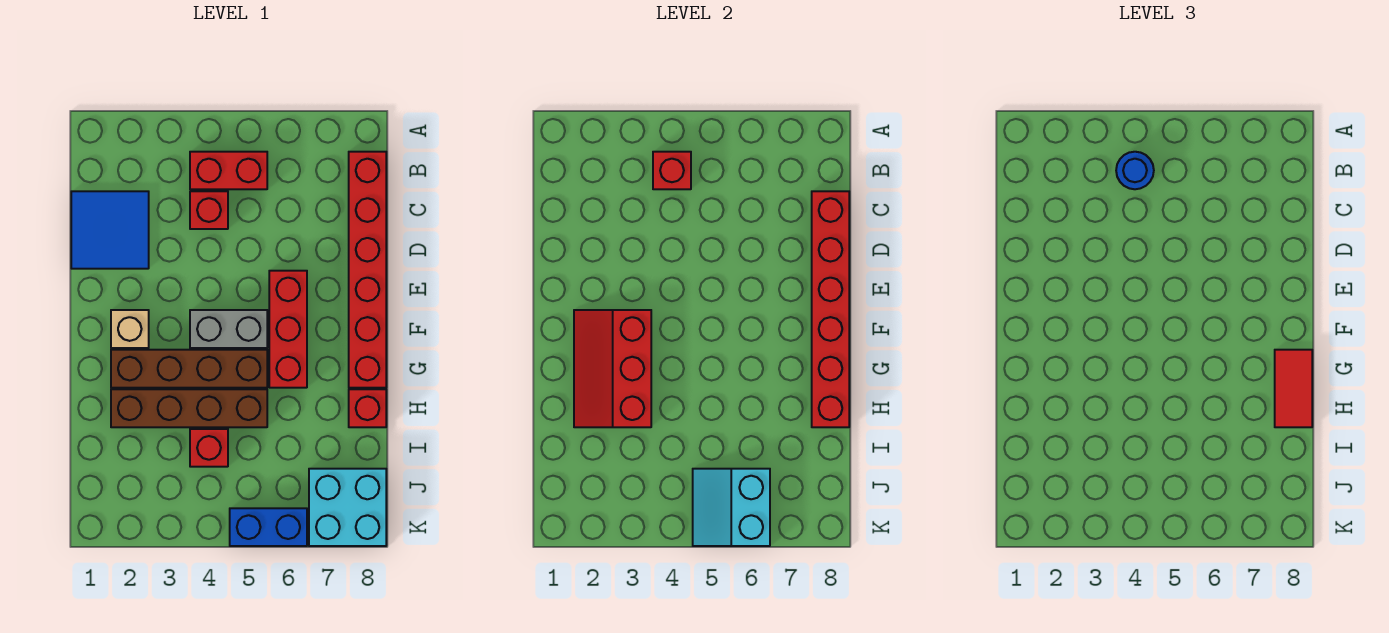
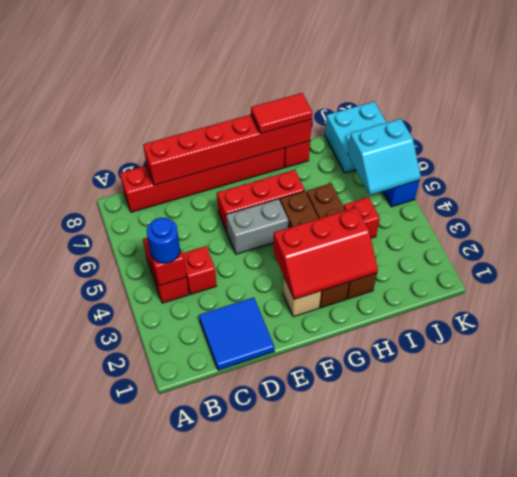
grey brick F4:F5 level 1 -> grey brick E5:F5 level 1

